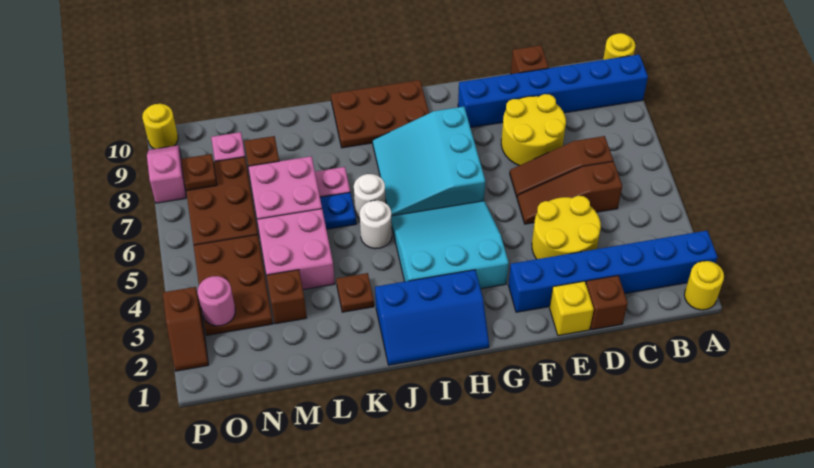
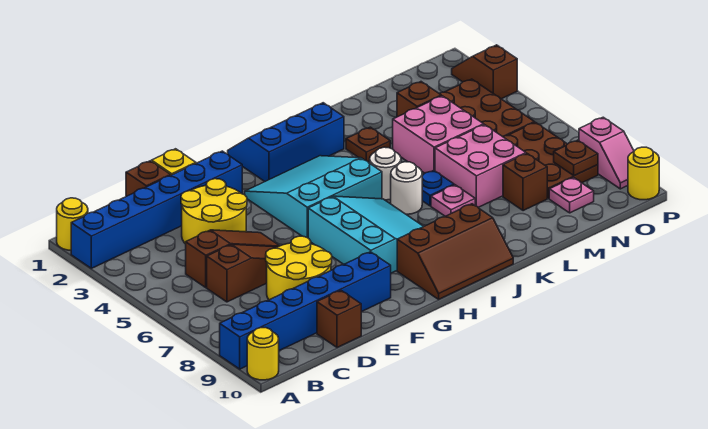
cyan slope G3:I5 level 1 top 3 -> cyan slope G3:I5 level 1 top 5
brown plate H9:J10 level 1 -> brown slope H9:J10 level 1 top 9
pink round brick O3 level 2 -> none

